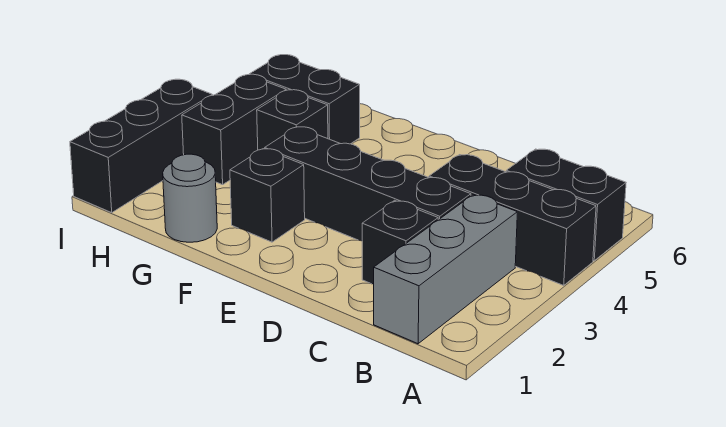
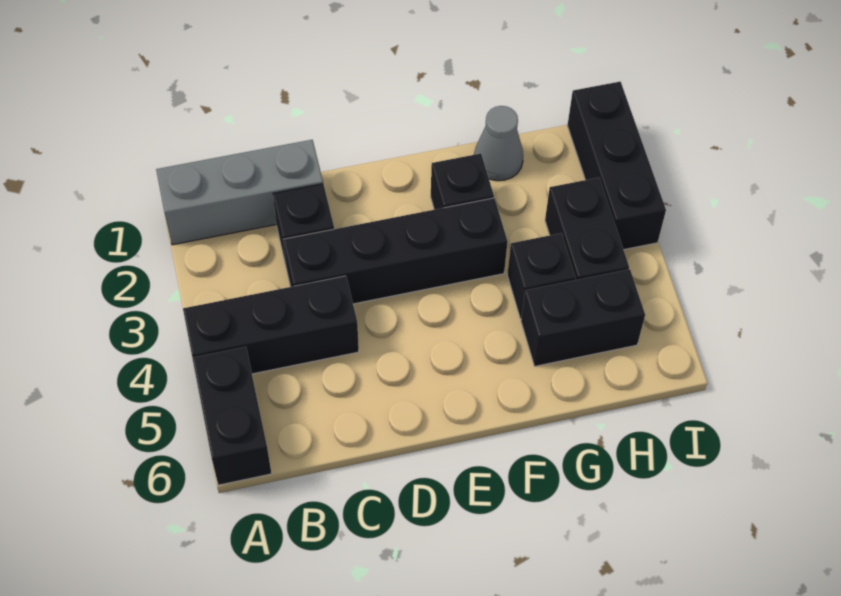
black brick A5:B5 level 1 -> black brick A5:A6 level 1
grey brick B1:B3 level 1 -> grey brick A1:C1 level 1
grey round brick G1 level 1 -> grey cone G1 level 1

